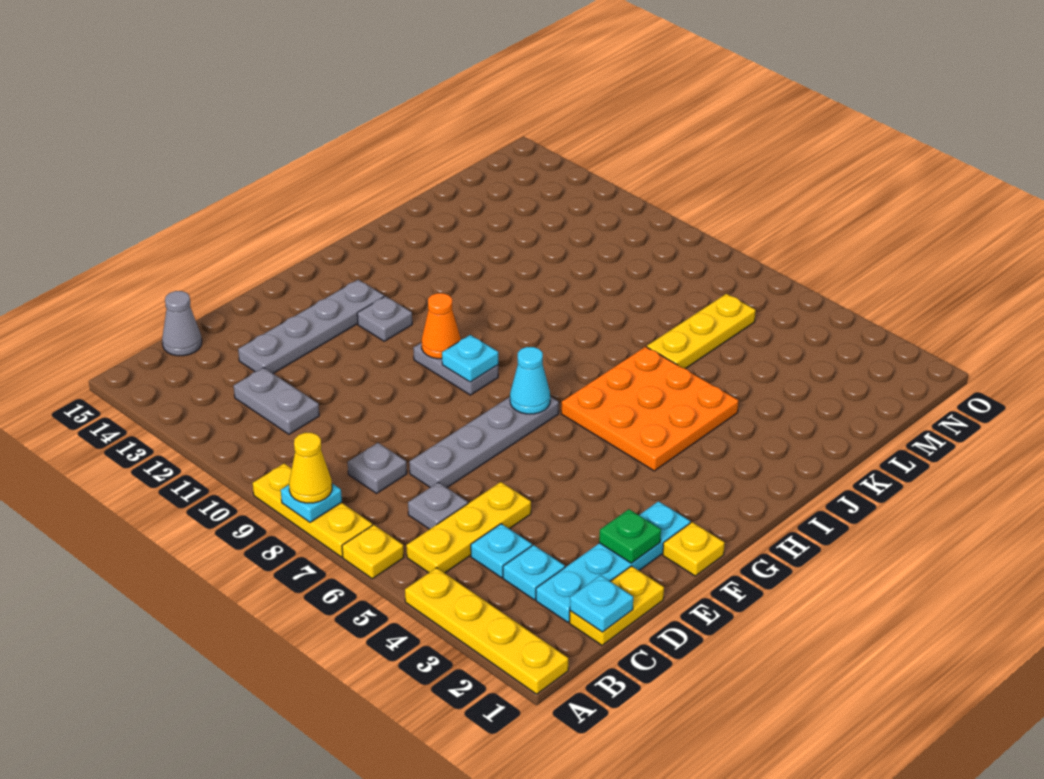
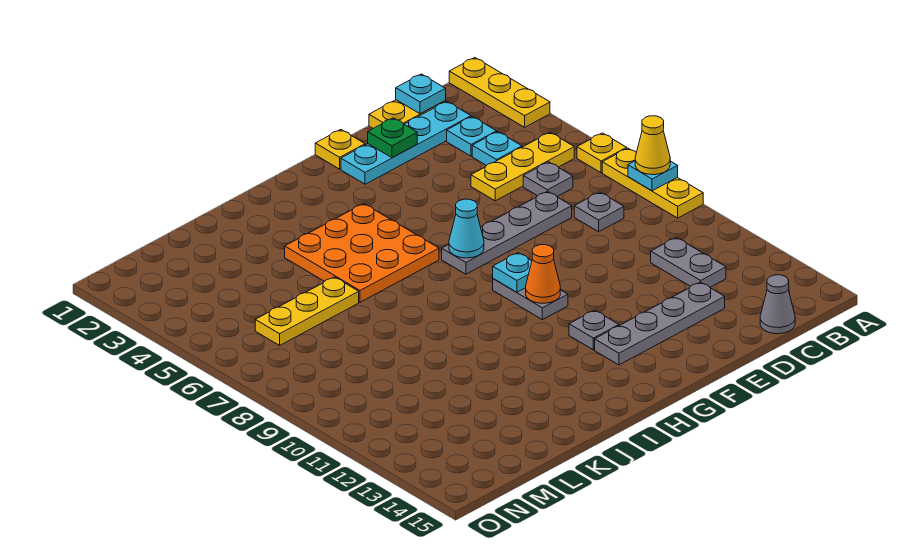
yellow plate A1:A4 level 1 -> yellow plate A1:A3 level 1

